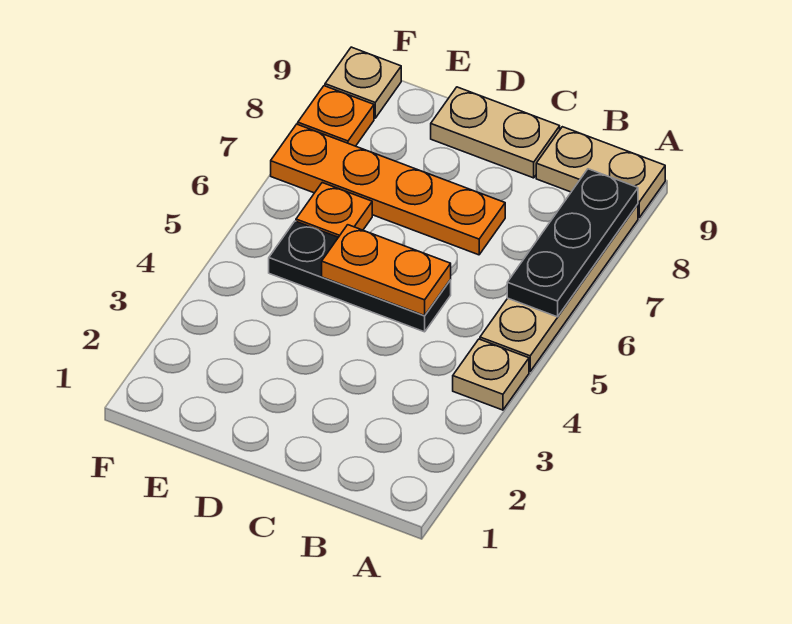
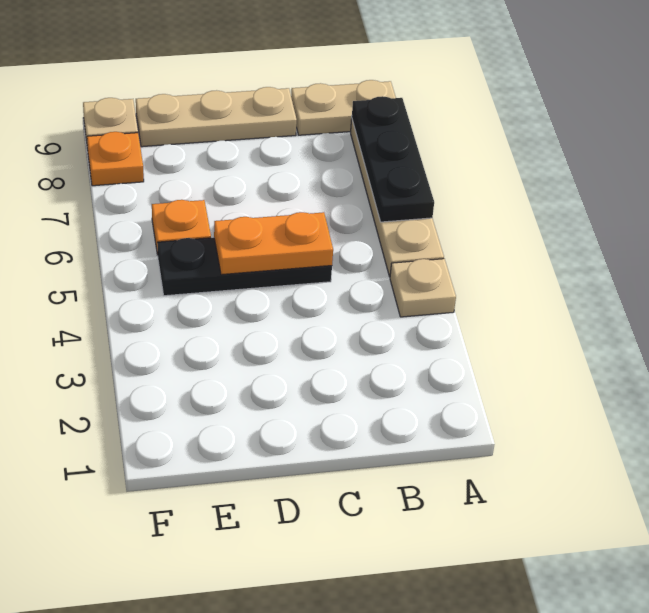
orange plate C7:F7 level 1 -> none
tan plate C9:D9 level 1 -> tan plate C9:E9 level 1

